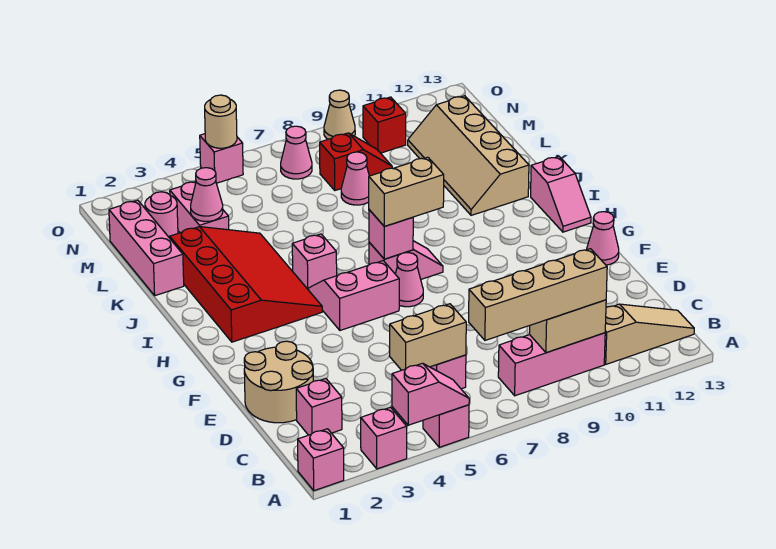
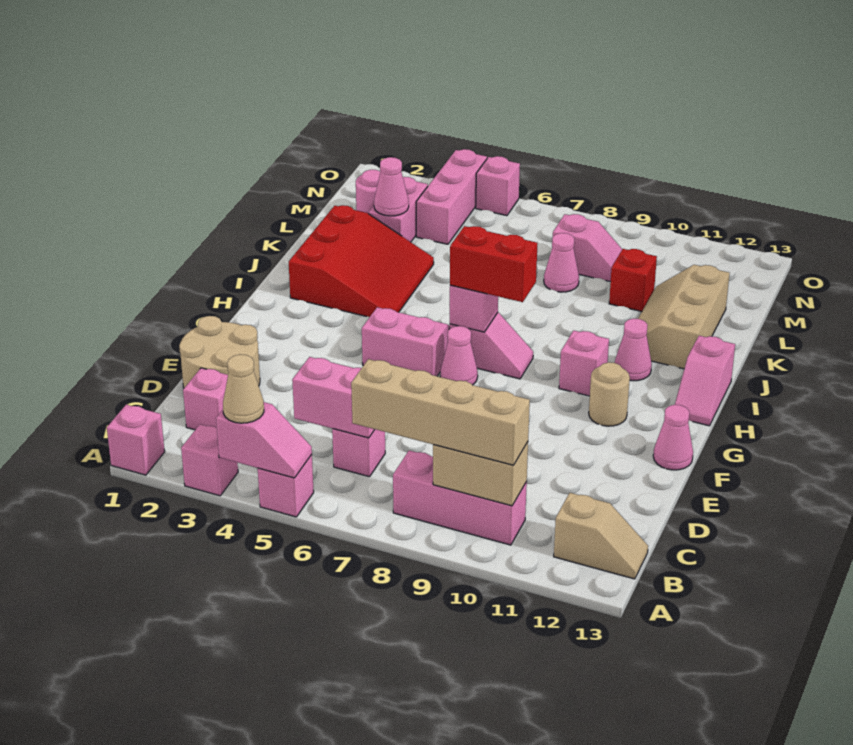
tan slope B11:B13 level 1 top 11 -> tan slope B12:B13 level 1 top 12
tan brick C5:C6 level 2 -> pink brick C5:C6 level 2
red slope H2:K4 level 1 top 2 -> red slope I2:K4 level 1 top 2
tan brick H7:H8 level 3 -> red brick H7:H8 level 3
pink brick I5 level 1 -> pink brick H10 level 1
tan slope J11:M12 level 1 top 12 -> tan slope J11:L12 level 1 top 12
pink brick K1:M1 level 1 -> pink brick M4:O4 level 1
red slope M8:M9 level 1 top 8 -> pink slope M8:M9 level 1 top 8
pink cone N7 level 1 -> pink cone I11 level 1
red brick N10 level 1 -> red brick L10 level 1
tan round brick O5 level 2 -> tan round brick G11 level 1
tan cone O9 level 1 -> tan cone A4 level 3

